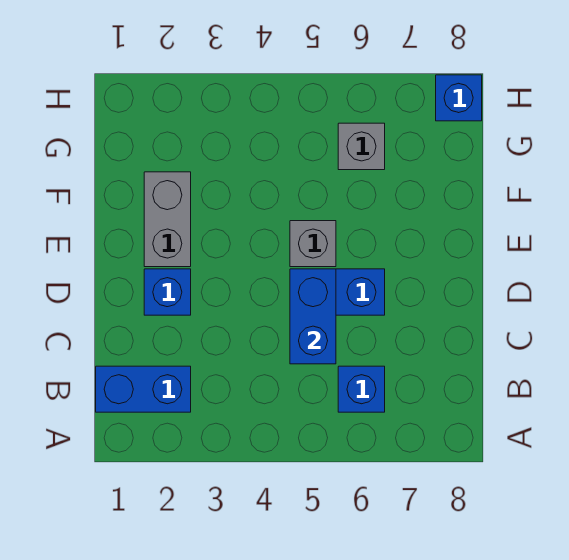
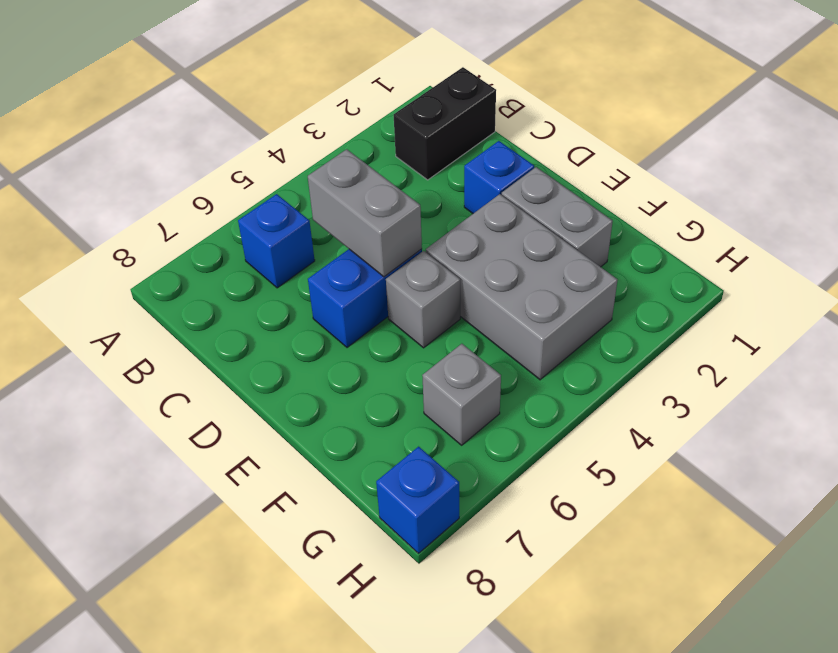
blue brick B1:B2 level 1 -> black brick B1:B2 level 1
blue brick C5:D5 level 2 -> grey brick C5:D5 level 2
none -> grey brick E3:G4 level 1

